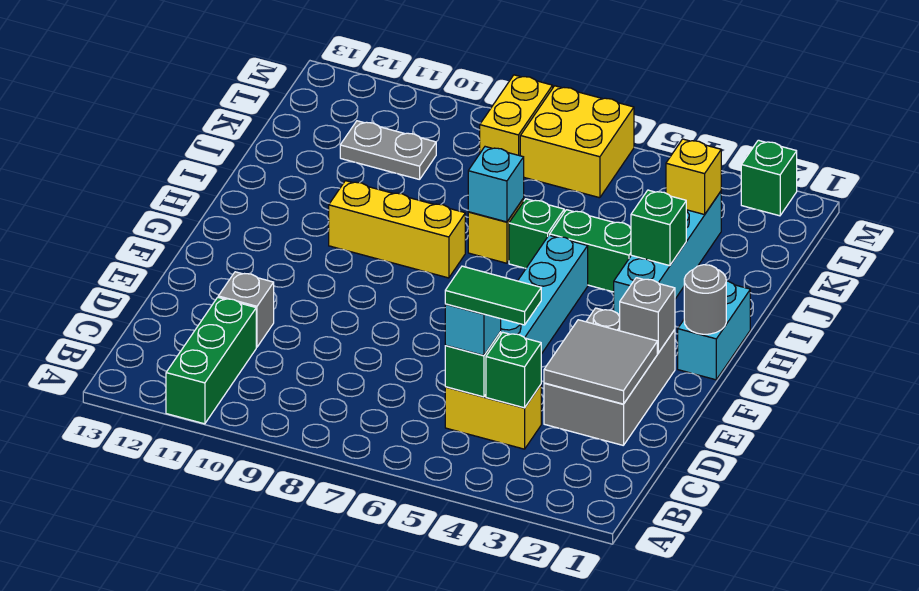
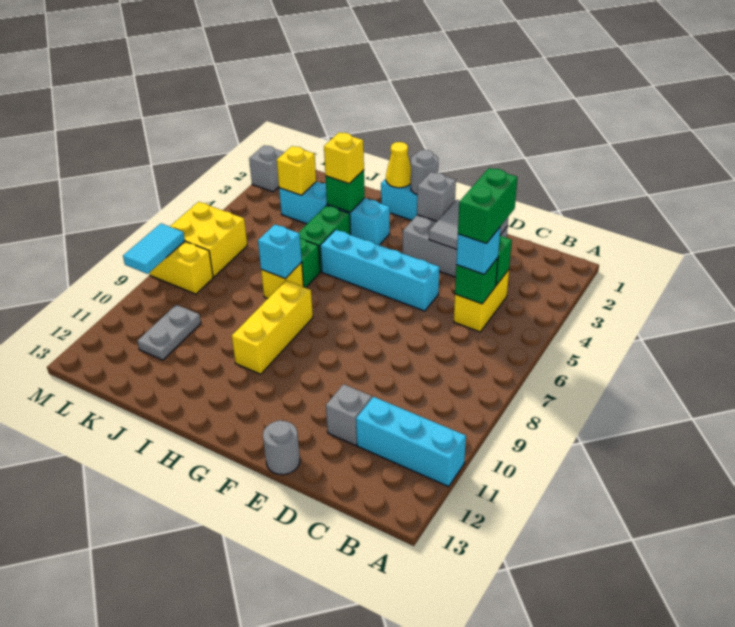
green brick A11:C11 level 1 -> cyan brick A11:C11 level 1
green tile C4:C5 level 4 -> green brick C4:C5 level 4
none -> grey round brick E13 level 1
none -> yellow cone H1 level 2
none -> yellow brick I3 level 3
green brick M2 level 1 -> grey brick M2 level 1
none -> cyan tile M8:M9 level 2

